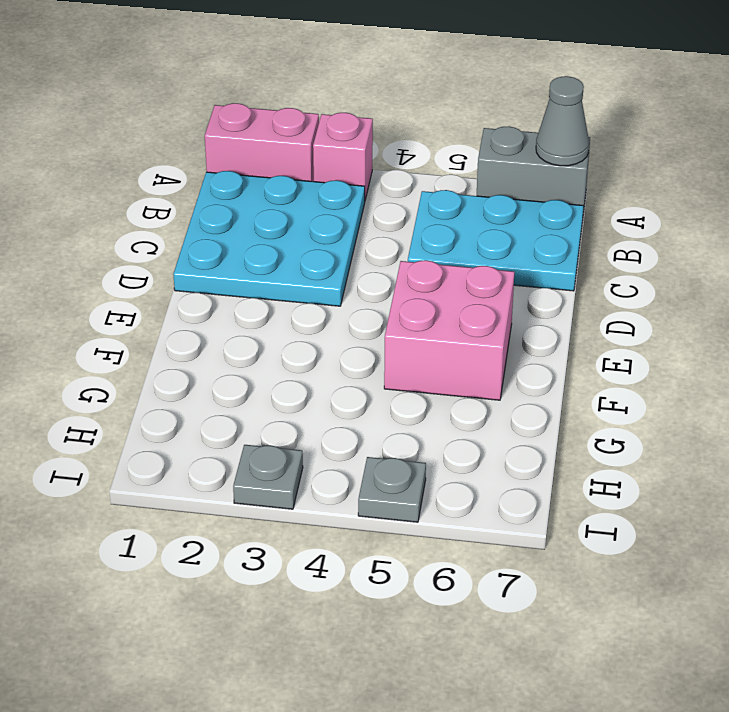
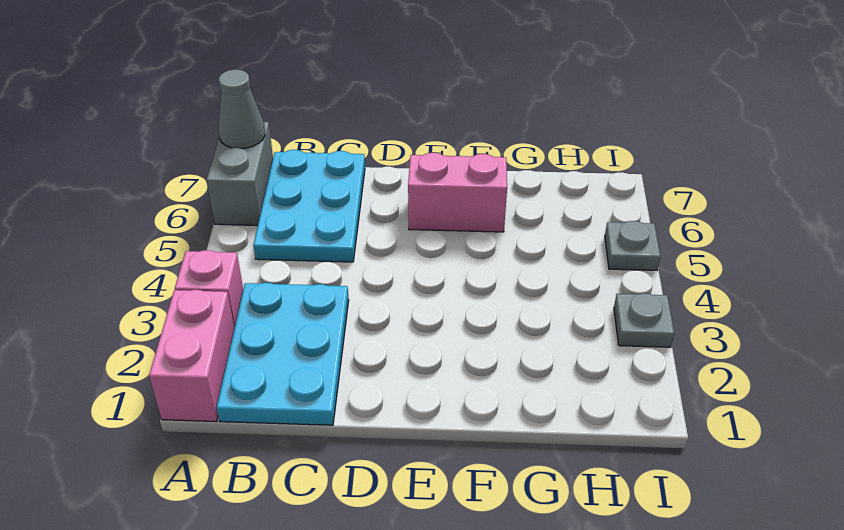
cyan plate B1:D3 level 1 -> cyan plate B1:C3 level 1
pink brick E5:F6 level 1 -> pink brick E6:F6 level 1

